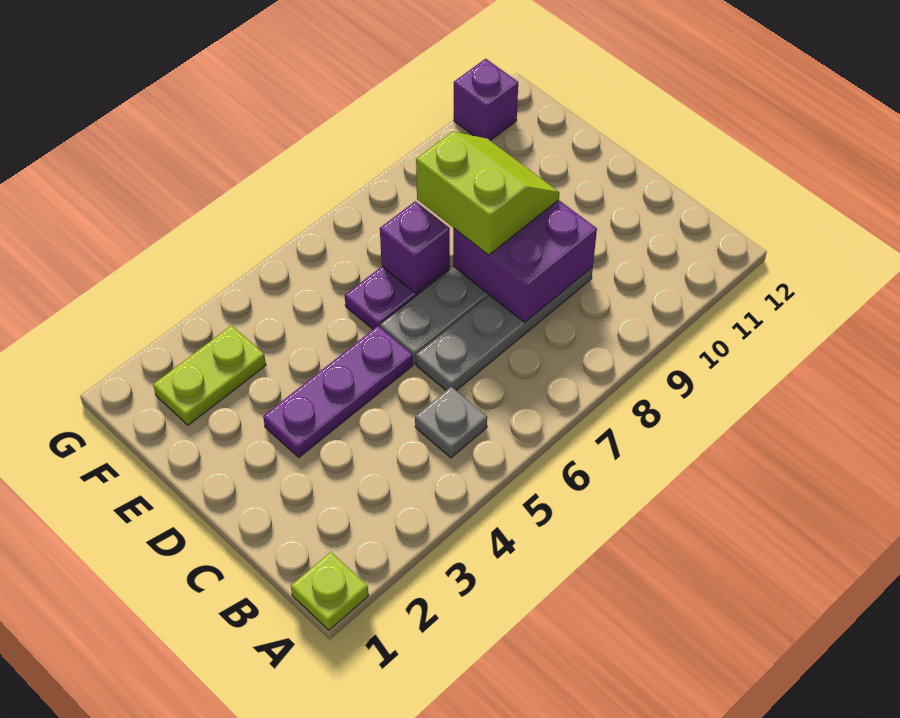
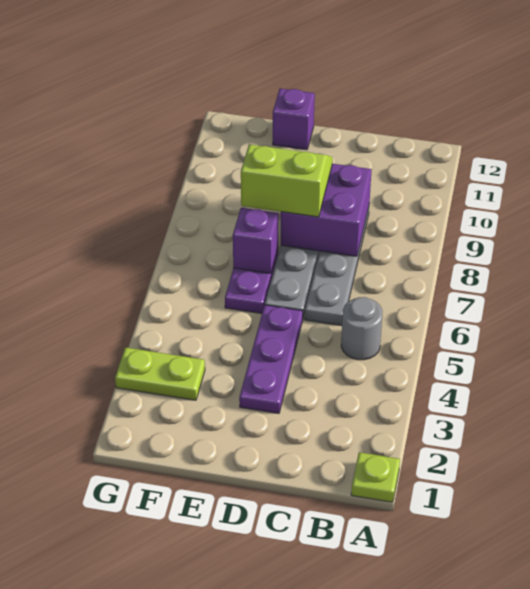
grey plate B5 level 1 -> grey round brick B5 level 1
lime plate F2:F3 level 1 -> lime plate F3:G3 level 1
purple brick G11 level 1 -> purple brick E12 level 1

